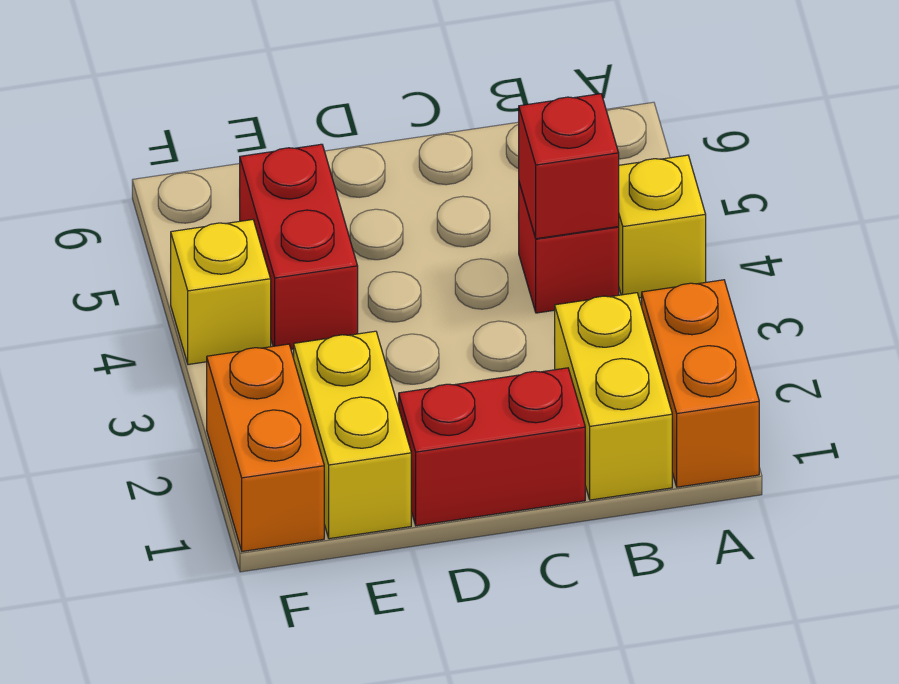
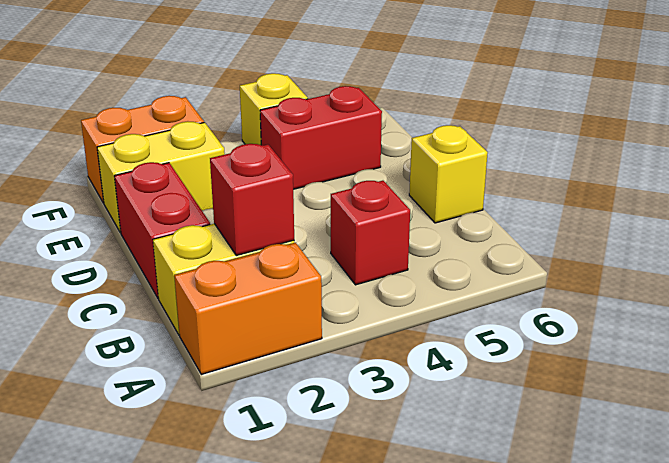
yellow brick A4 level 1 -> yellow brick C6 level 1
red brick B4 level 2 -> red brick B2 level 2

